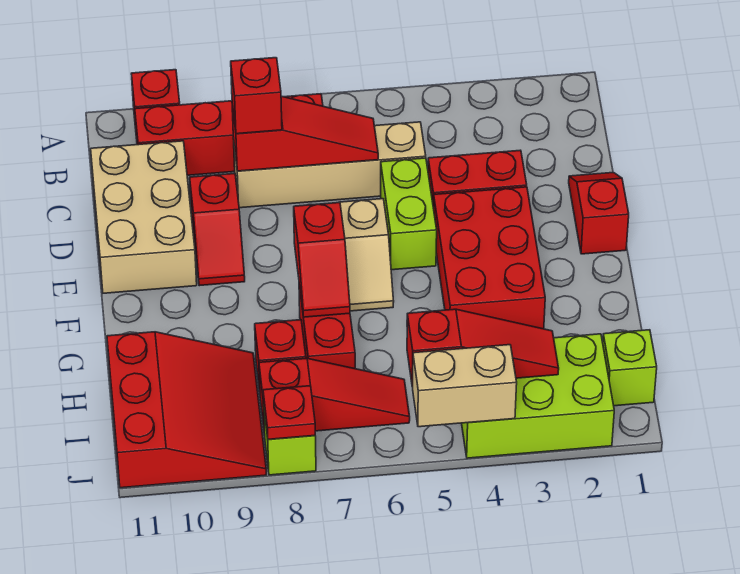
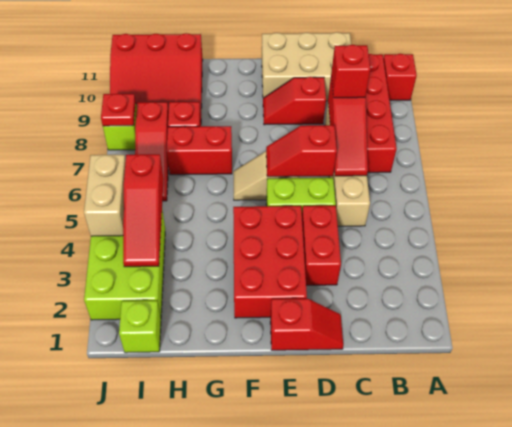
red brick E3:G4 level 1 -> red brick E2:F4 level 1
red slope F7:G7 level 2 top F -> red slope D6:E6 level 2 top D

